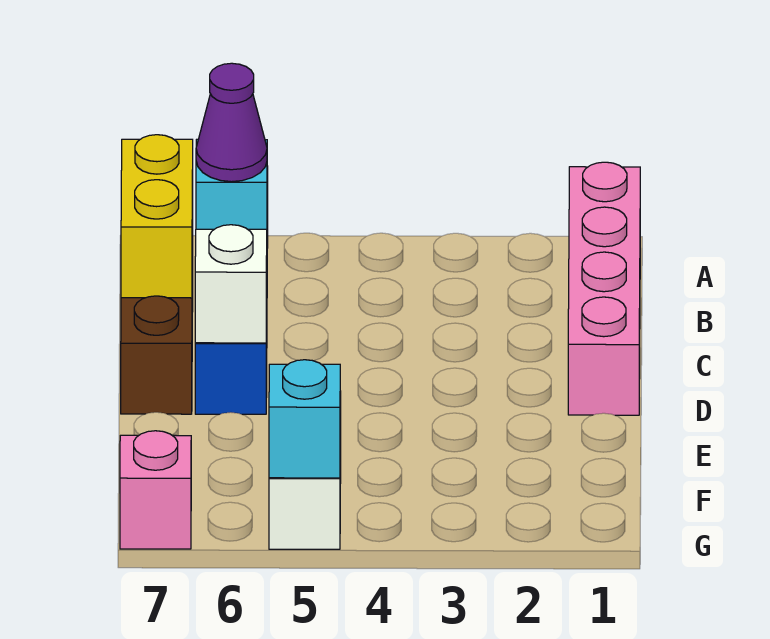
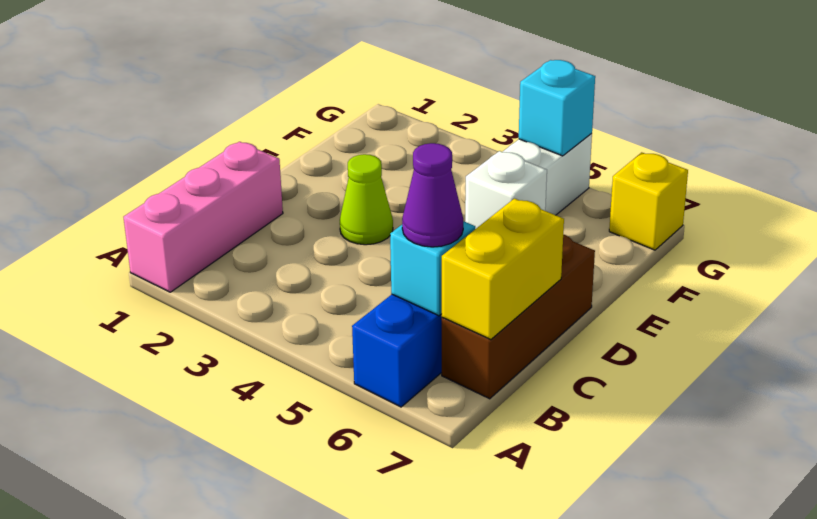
pink brick A1:D1 level 1 -> pink brick A1:C1 level 1
none -> lime cone D3 level 1
pink brick G7 level 1 -> yellow brick G7 level 1

